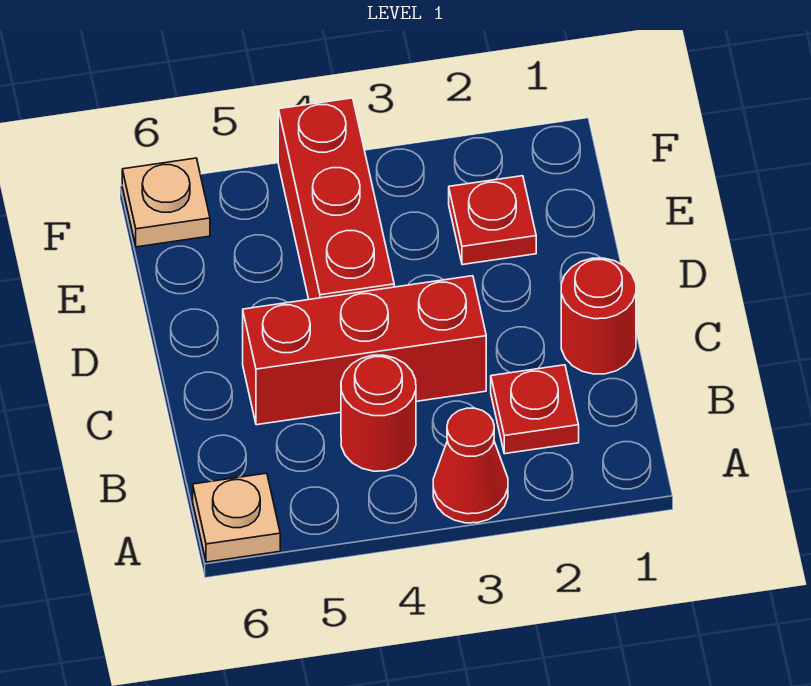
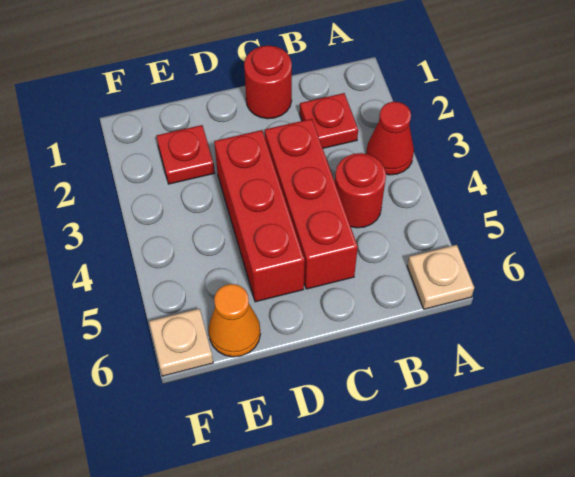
red brick D4:F4 level 1 -> red brick D3:D5 level 1
none -> orange cone E6 level 1

